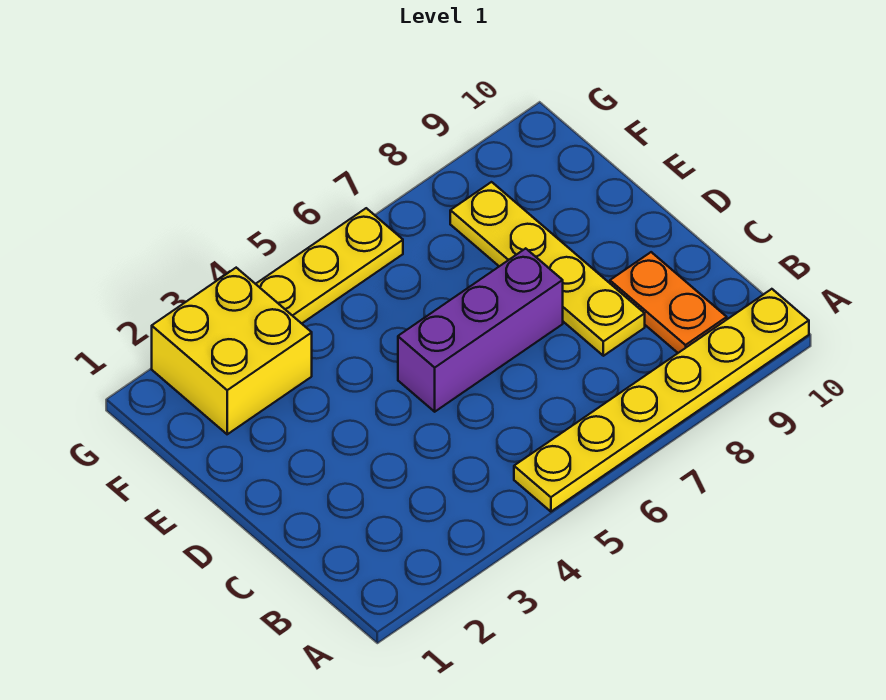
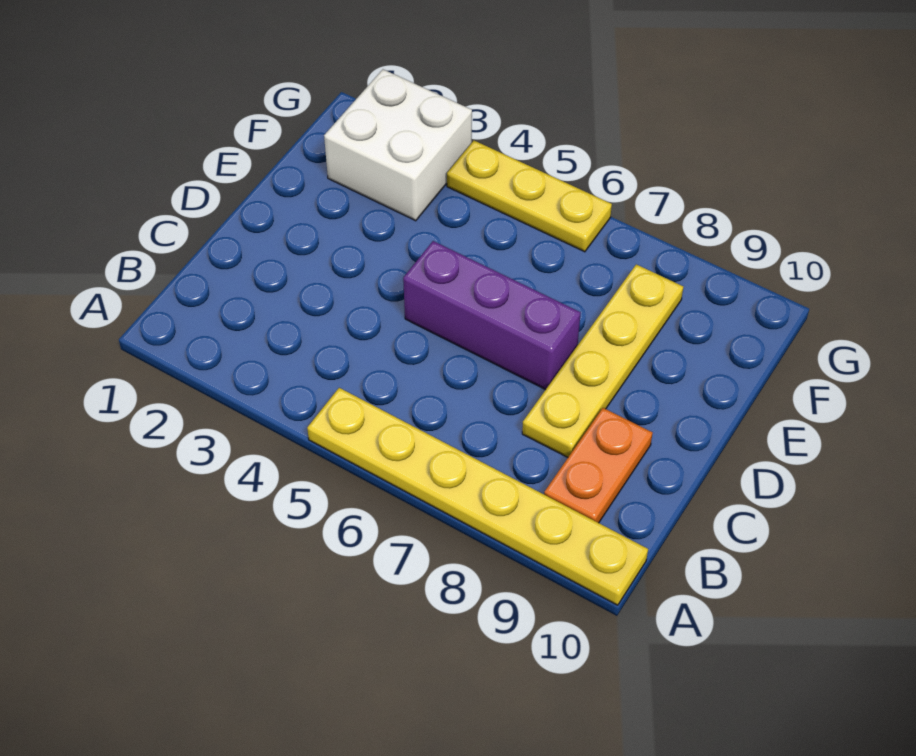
yellow brick F2:G3 level 1 -> white brick F2:G3 level 1

